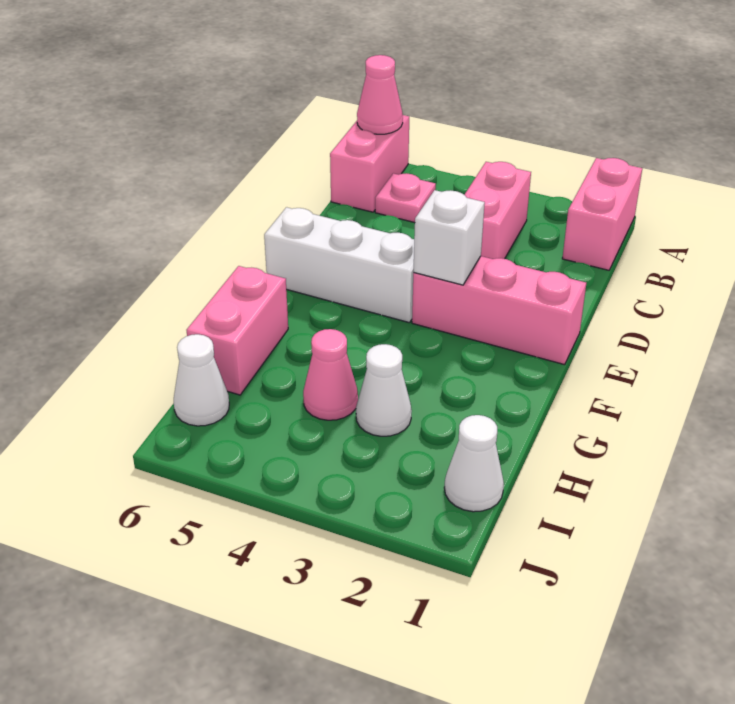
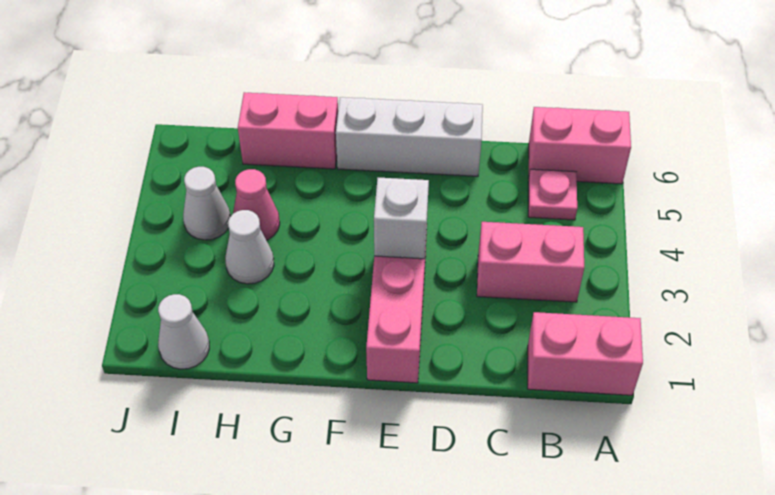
pink cone A6 level 2 -> none
white brick E4:E6 level 1 -> white brick D6:F6 level 1
white cone I6 level 1 -> white cone I4 level 1

